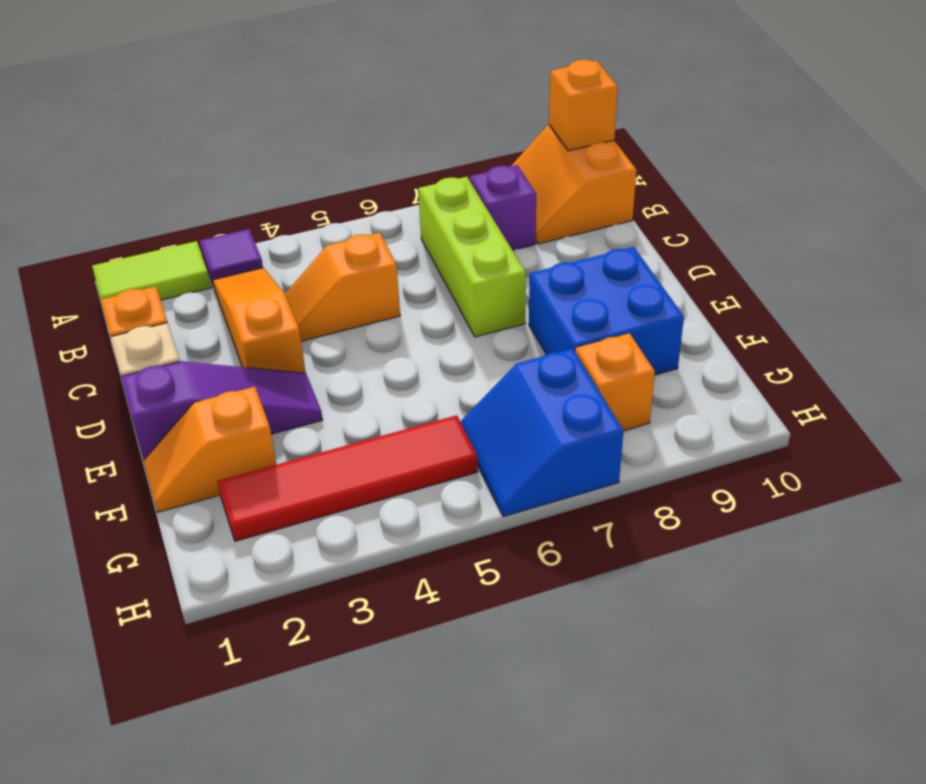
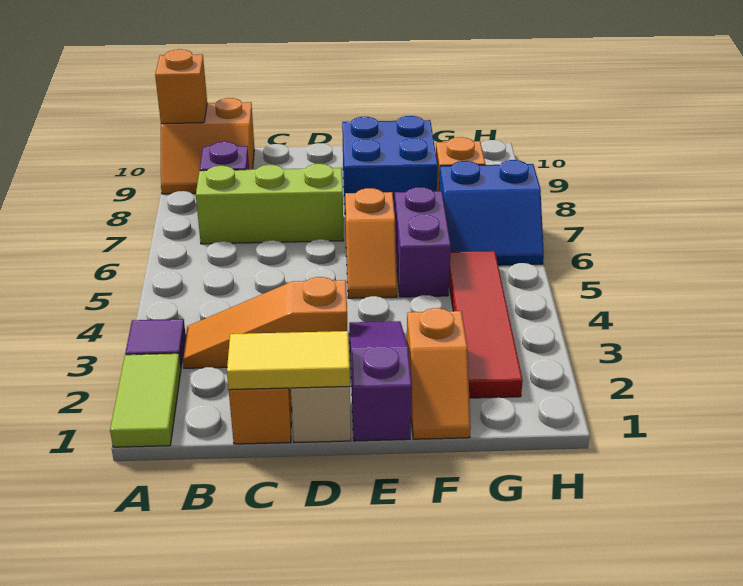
none -> yellow tile C1:D1 level 2
orange slope C4:C5 level 1 top 5 -> orange slope E5:E6 level 1 top 6
none -> purple brick F5:F6 level 1

